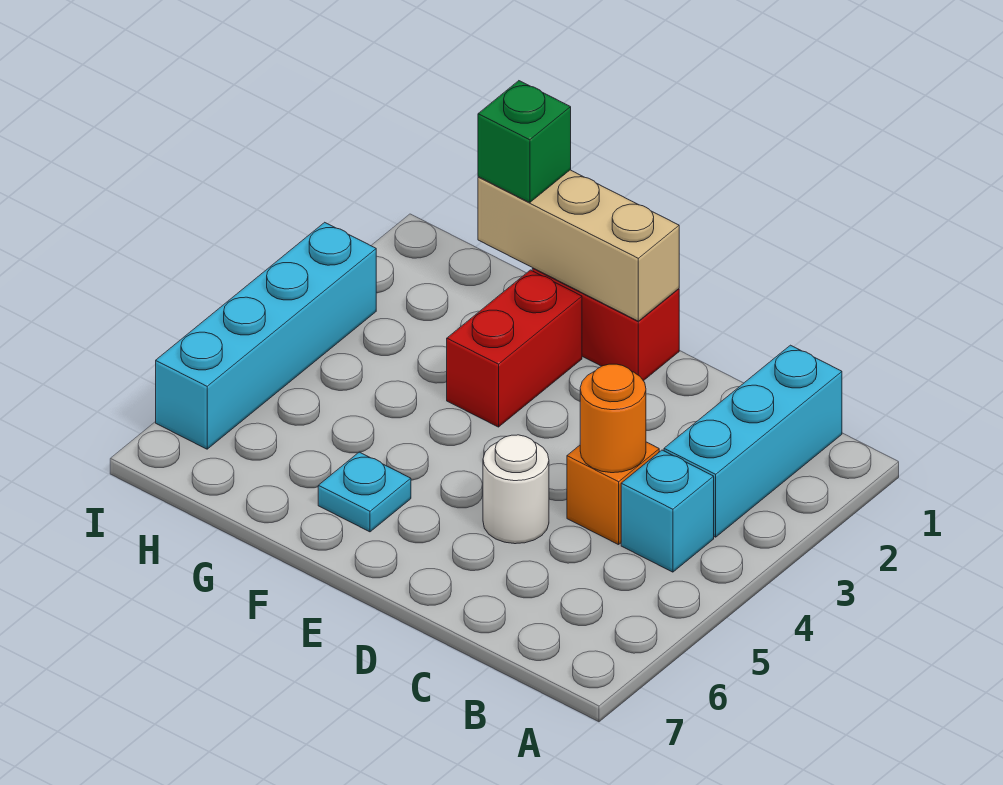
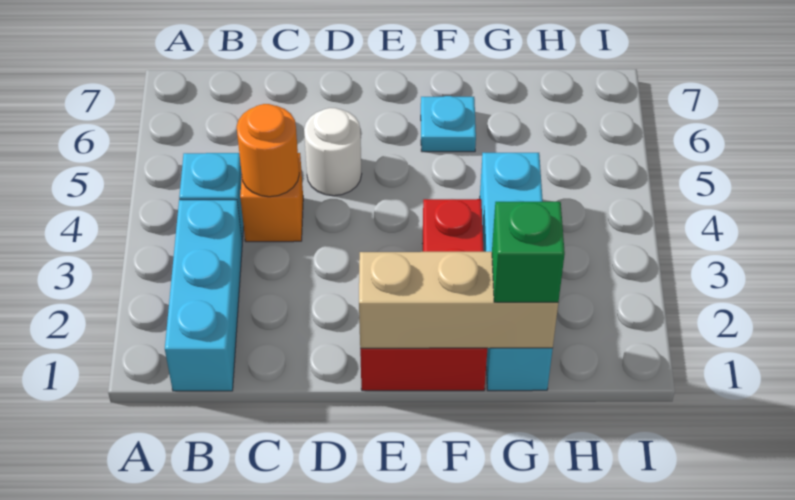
cyan brick I3:I6 level 1 -> cyan brick G1:G4 level 1

